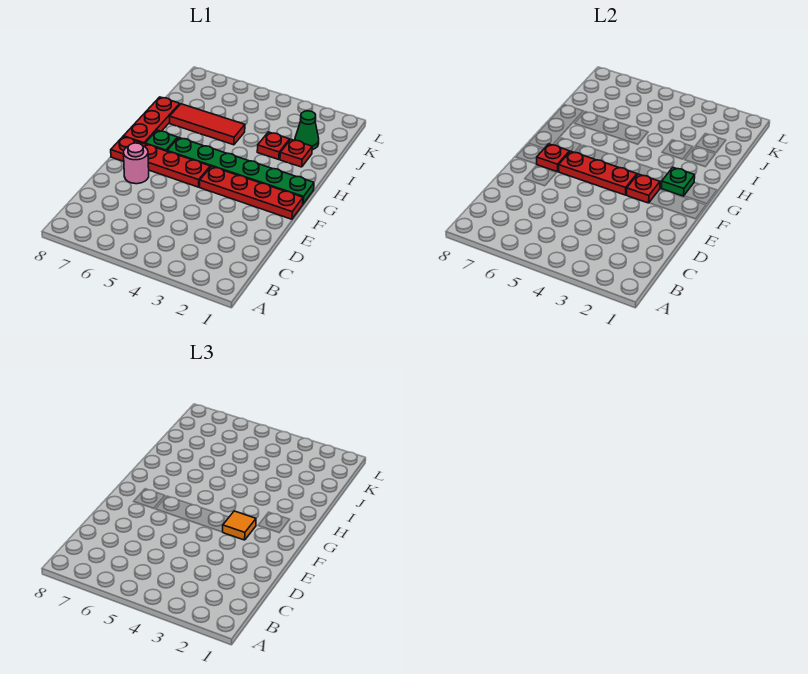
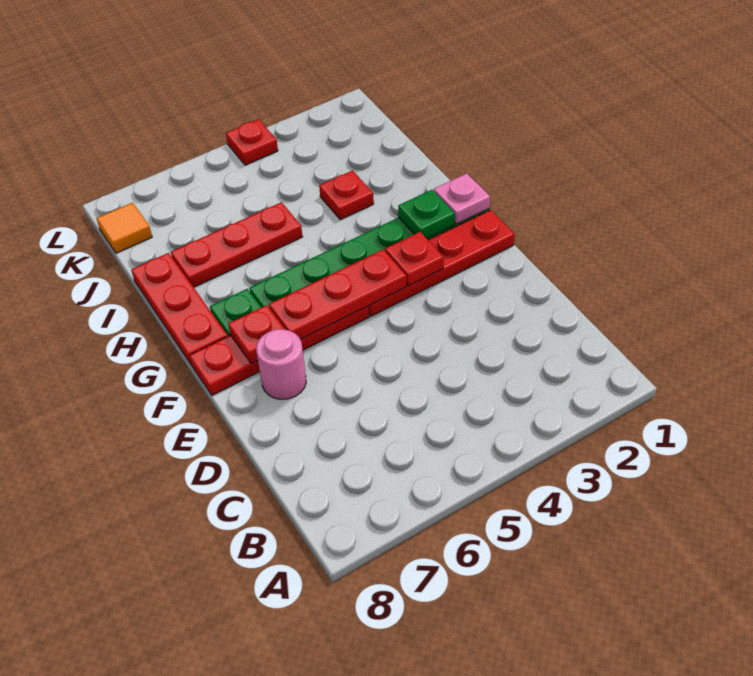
orange tile F3 level 3 -> orange tile K8 level 1
none -> pink plate G1 level 2
red plate I2 level 1 -> red plate L4 level 1
red tile I5:I7 level 1 -> red plate I5:I7 level 1
green cone J2 level 1 -> none

